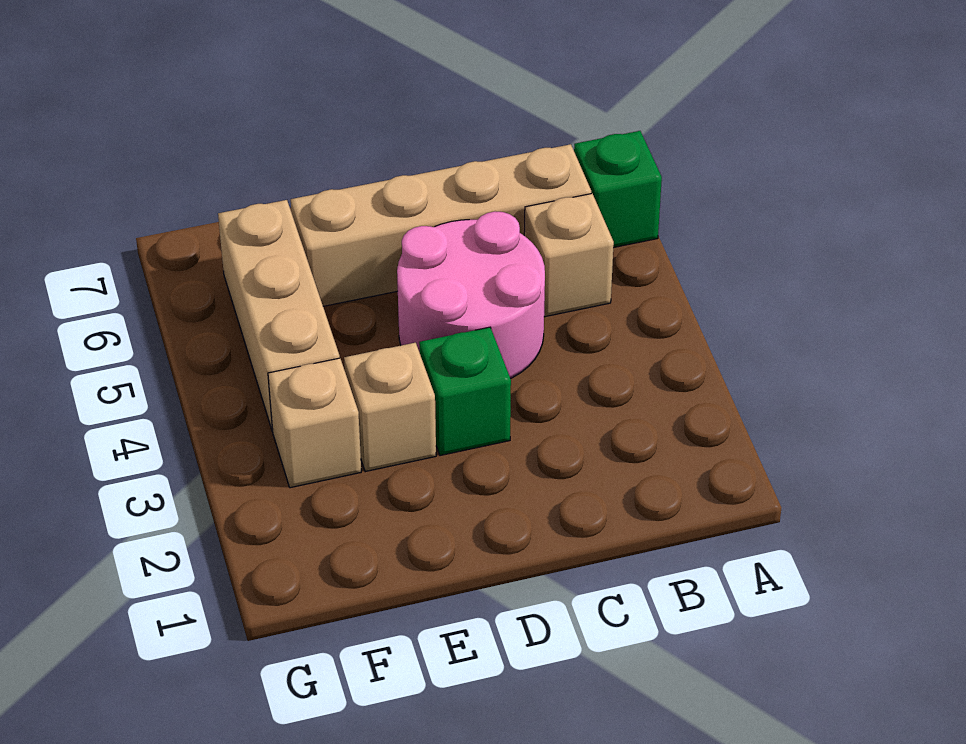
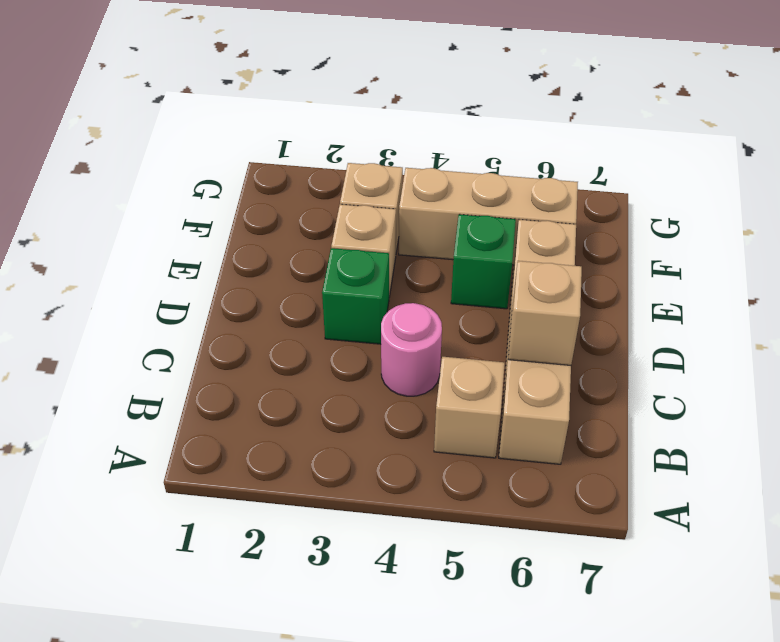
green brick A6 level 1 -> green brick E5 level 1
pink round brick C4:D5 level 1 -> pink round brick C4 level 1
none -> tan brick C6 level 2

